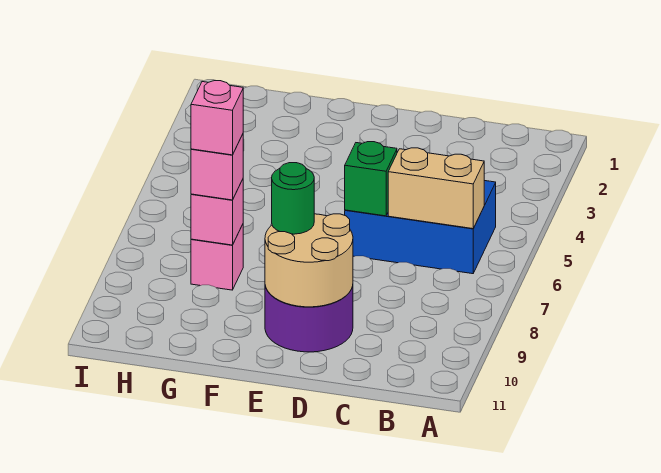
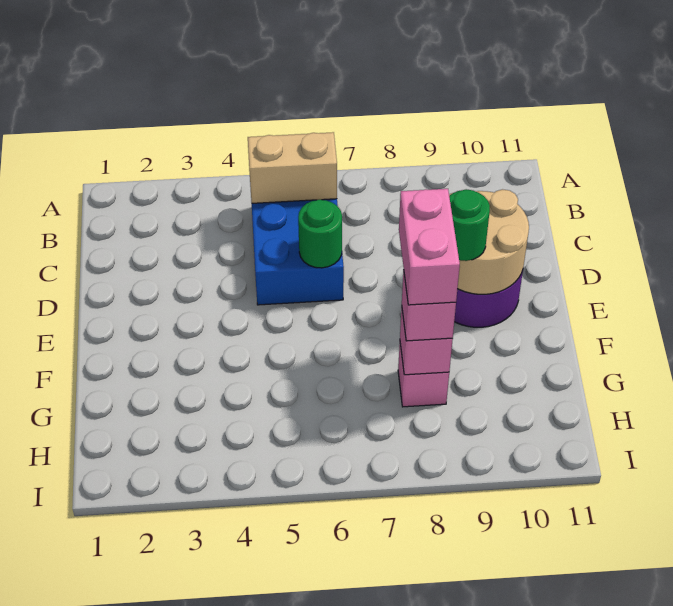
tan brick B6:C6 level 2 -> tan brick B5:B6 level 2
green brick D6 level 2 -> green round brick D6 level 2
pink brick G8 level 4 -> pink brick F8:G8 level 4

